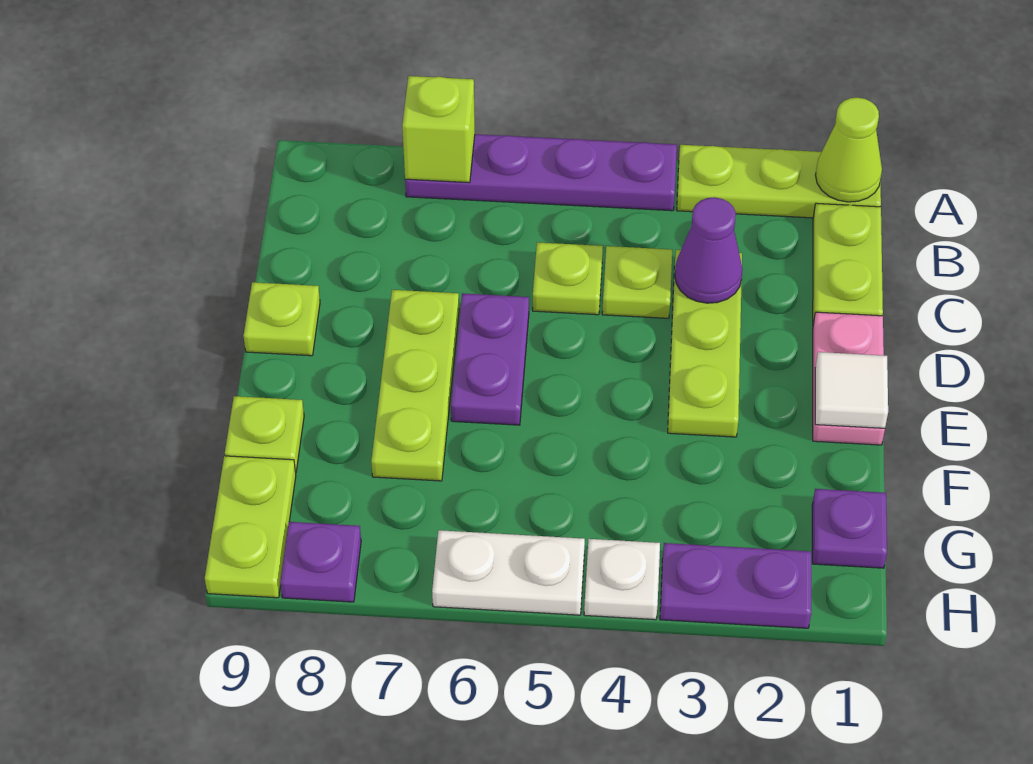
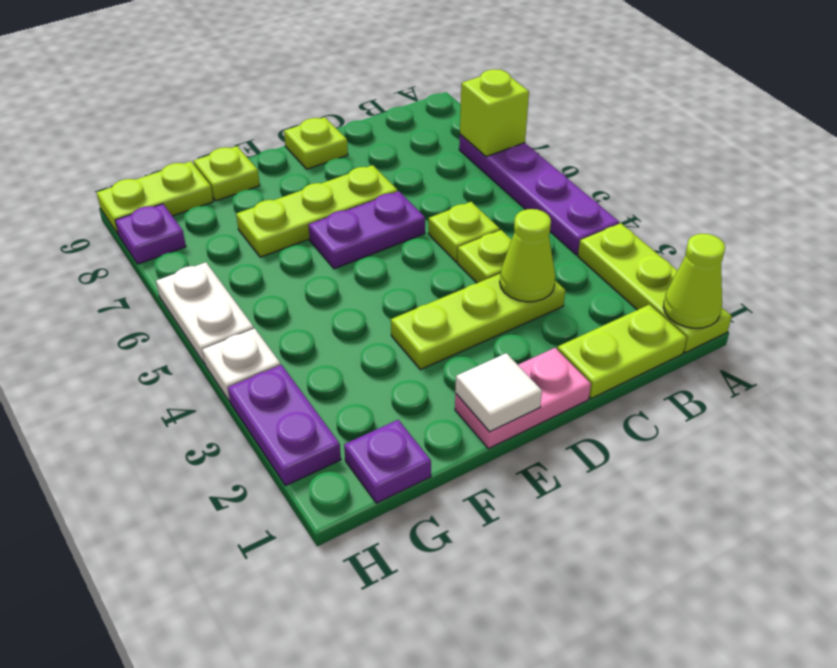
purple cone C3 level 2 -> lime cone C3 level 2

